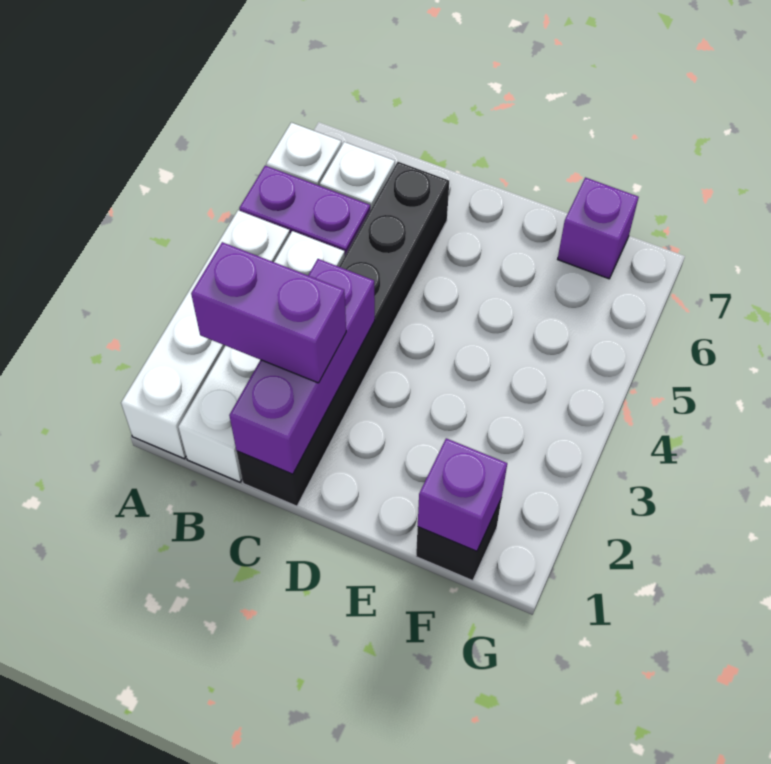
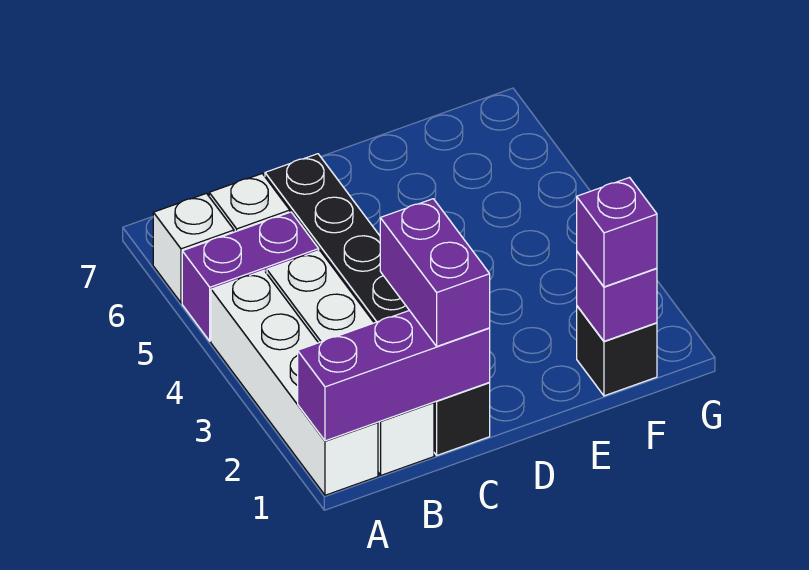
purple brick B2:C2 level 3 -> purple brick C1:C2 level 3
purple brick C1:C3 level 2 -> purple brick A1:C1 level 2
purple brick F7 level 1 -> purple brick F1 level 3

